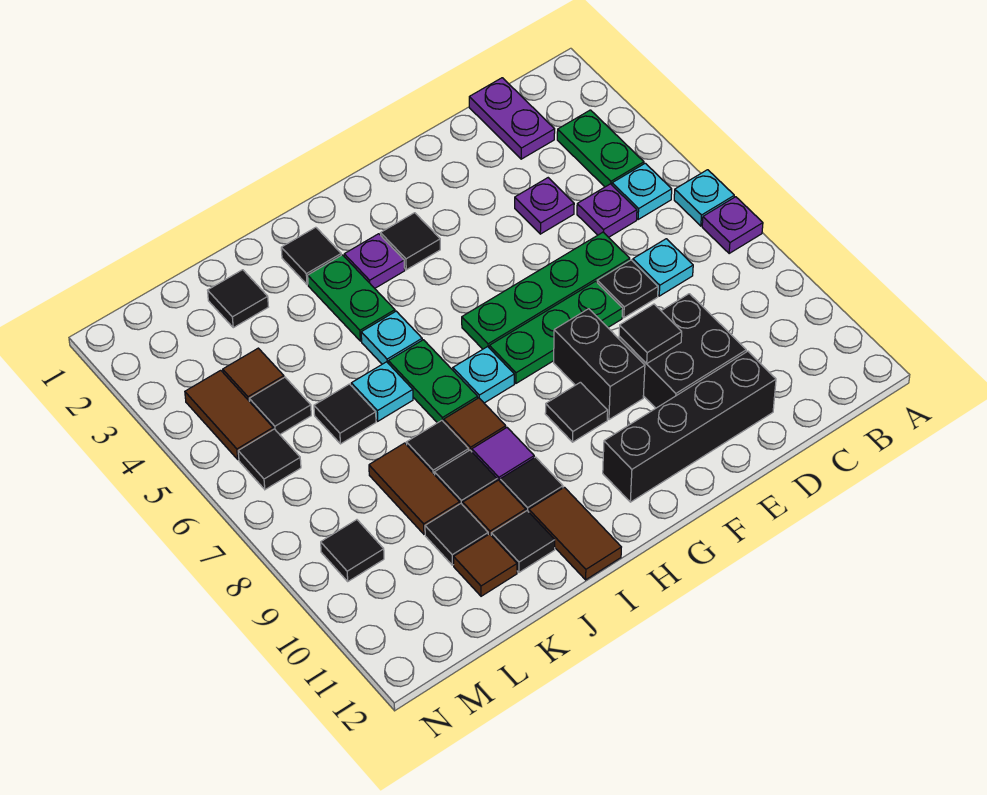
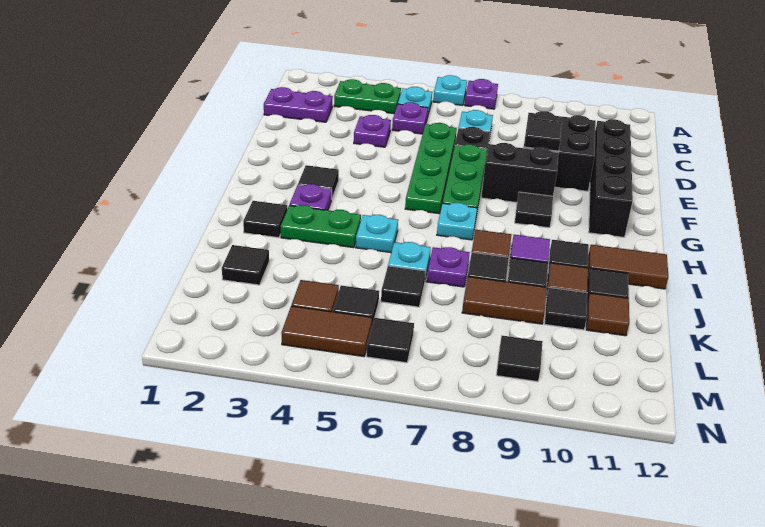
green plate I6:I7 level 1 -> none
none -> purple plate J7 level 1

